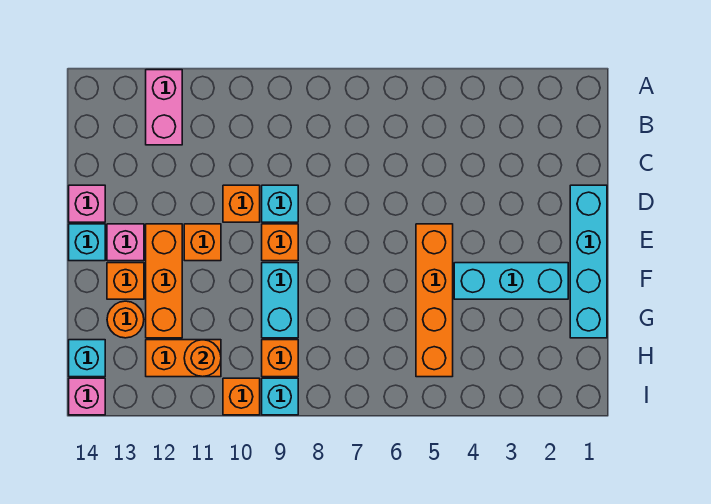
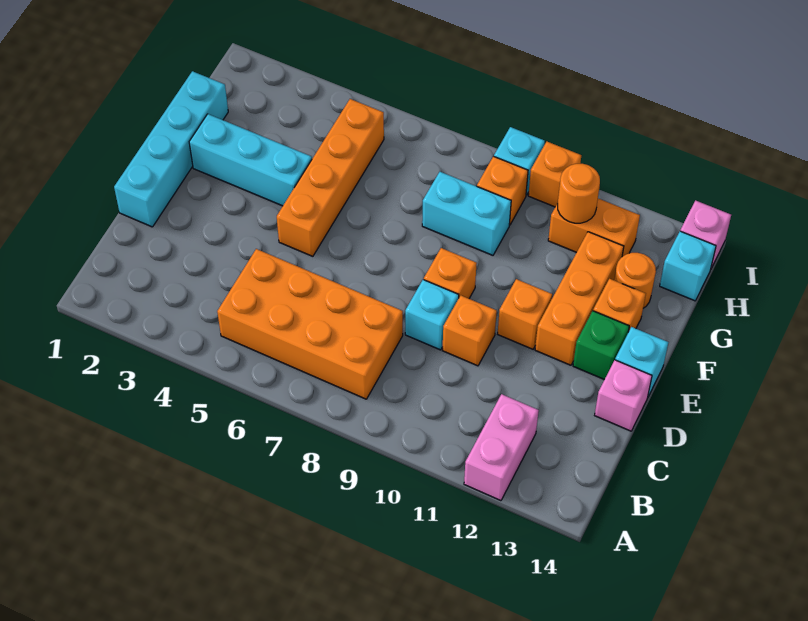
none -> orange brick B5:C8 level 1
pink brick E13 level 1 -> green brick E13 level 1
cyan brick F9:G9 level 1 -> cyan brick G8:G9 level 1

